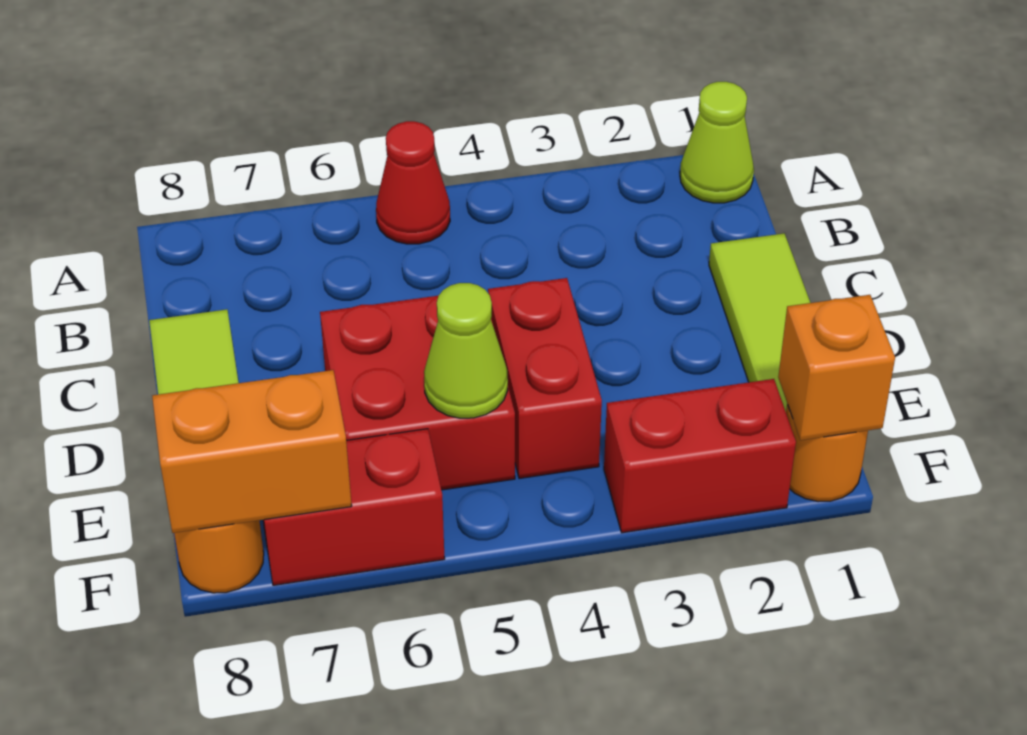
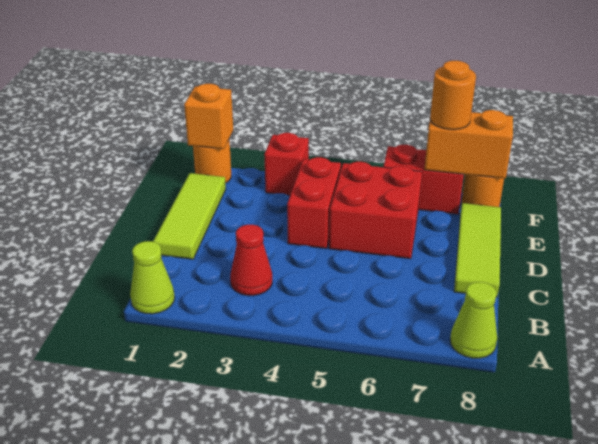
red cone A5 level 1 -> red cone B3 level 1
lime cone E5 level 2 -> lime cone A8 level 1
red brick F2:F3 level 1 -> red brick F3 level 1
none -> orange round brick F7 level 3

